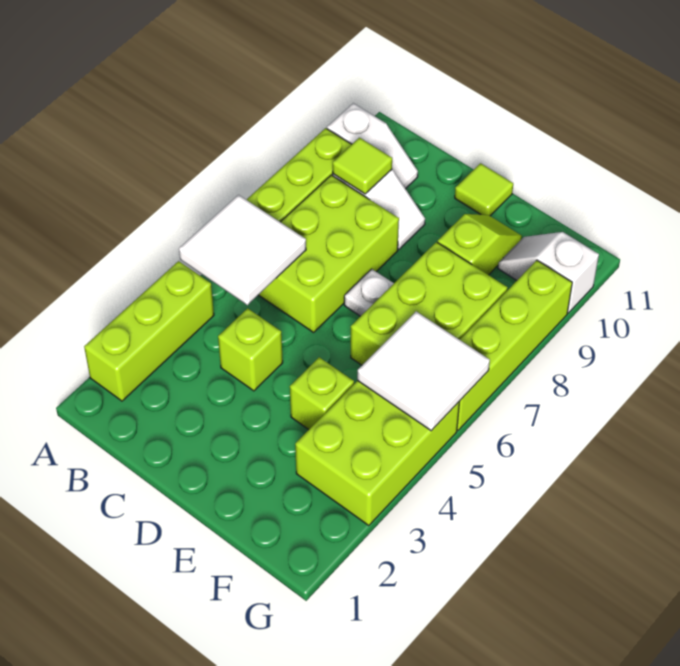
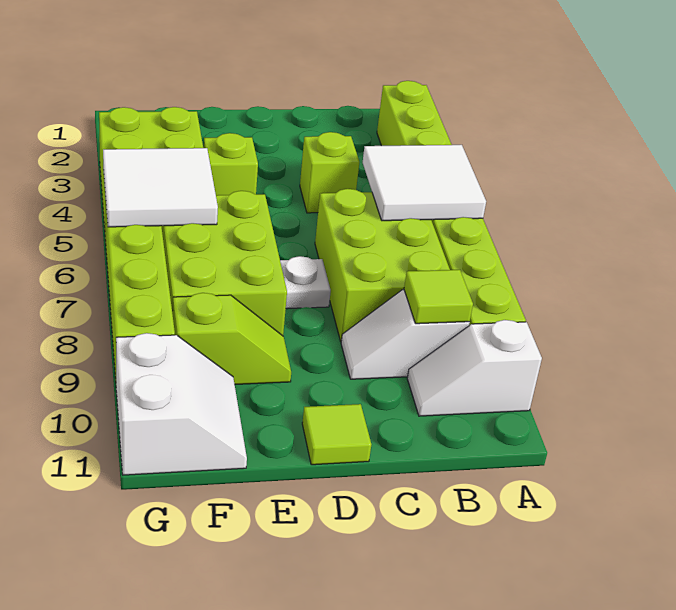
lime slope E9:E10 level 1 top 9 -> lime slope E9:F9 level 1 top F
white slope F10:G10 level 1 top G -> white slope F10:G11 level 1 top G

